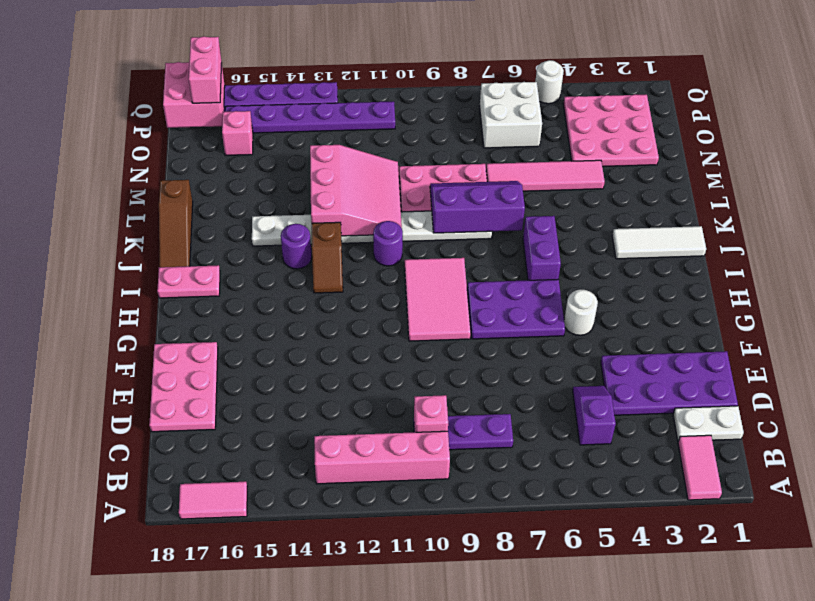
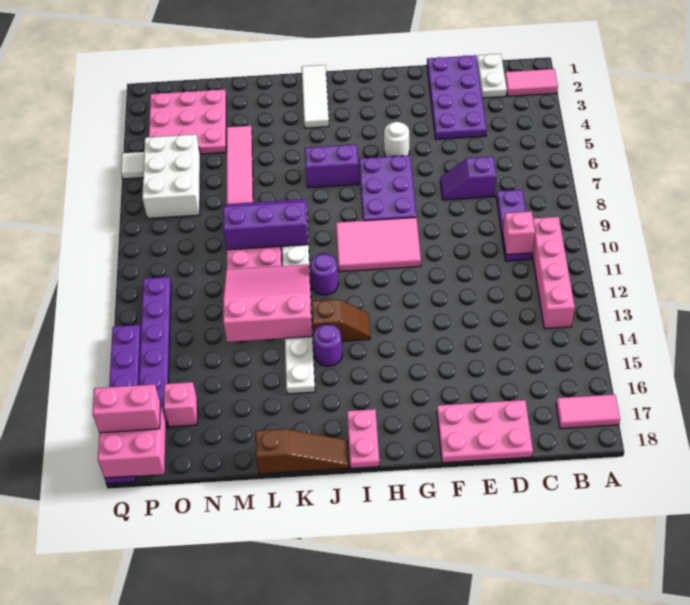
pink tile A16:A17 level 1 -> pink tile A17:B17 level 1
purple slope C5:D5 level 1 top C -> purple slope D7:E7 level 1 top D
purple slope K7:L9 level 2 top K -> purple slope K8:M9 level 2 top 9
white brick O6:P7 level 1 -> white brick O5:P7 level 1
white round brick Q5 level 1 -> white tile Q5 level 1

